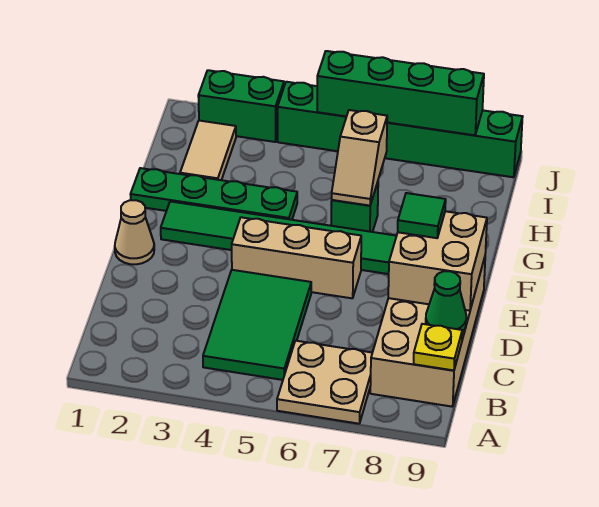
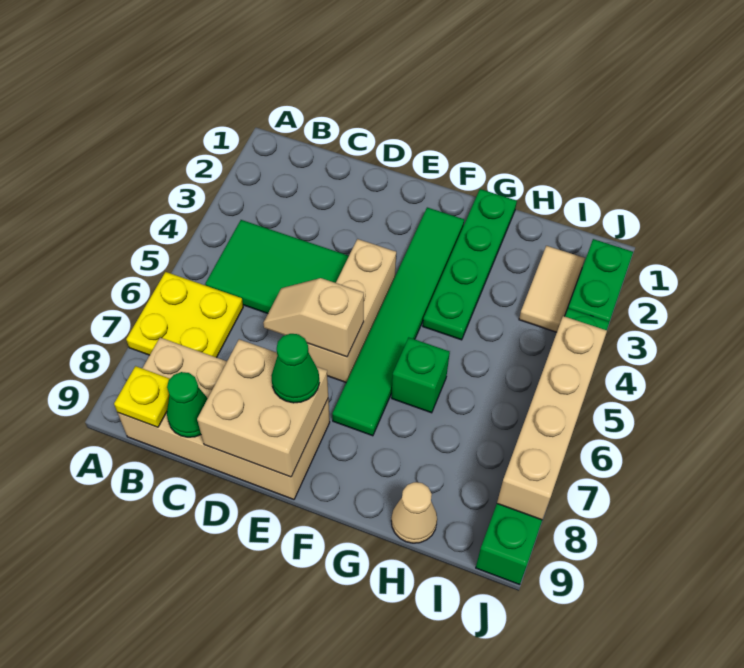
tan plate A6:B7 level 1 -> yellow plate A6:B7 level 1
tan cone E1 level 1 -> tan cone H9 level 1
green tile E8 level 3 -> green cone E8 level 3
tan slope G6:H6 level 2 top H -> tan slope D6:E6 level 2 top E
tan tile H2:I2 level 1 -> tan tile I2:I3 level 1
green brick J5:J8 level 2 -> tan brick J5:J8 level 2

